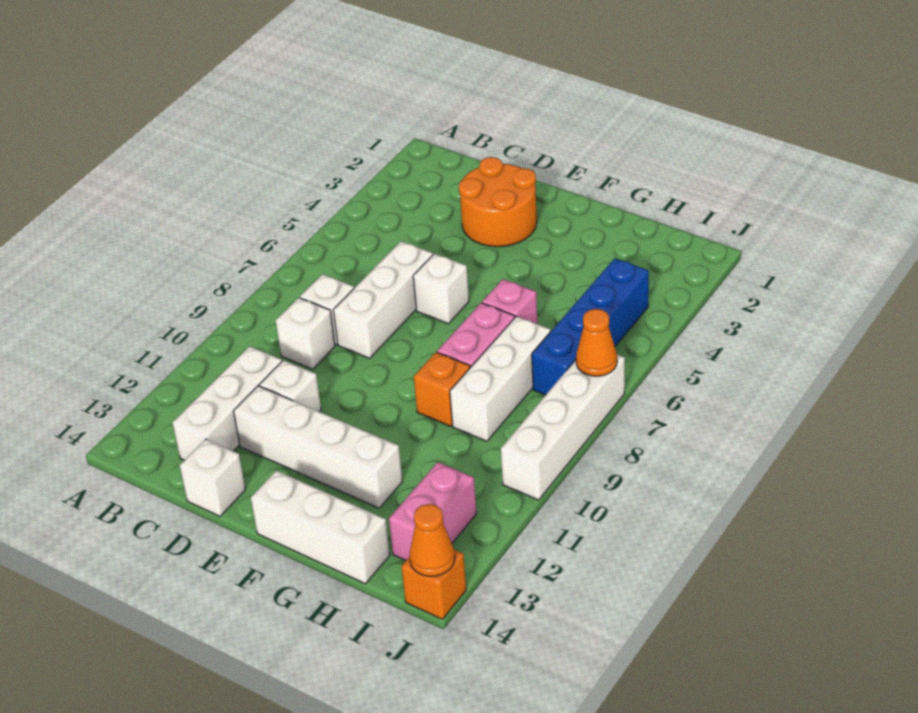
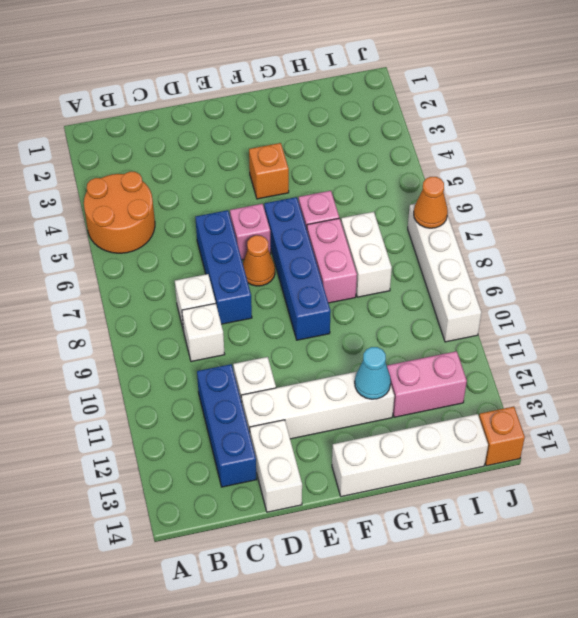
white brick C11:C13 level 1 -> blue brick C11:C13 level 1
orange round brick D2:E3 level 1 -> orange round brick A4:B5 level 1
white brick D6:D8 level 1 -> blue brick D6:D8 level 1
white brick D14 level 1 -> white brick D13:D14 level 1
white brick E6 level 1 -> pink brick E6 level 1
white brick F14:H14 level 1 -> white brick F14:I14 level 1
orange brick G9 level 1 -> orange brick F4 level 1
none -> cyan cone G12 level 2
white brick H7:H9 level 1 -> white brick H7:H8 level 1
blue brick I4:I7 level 1 -> blue brick F6:F9 level 1
pink brick I12:I13 level 1 -> pink brick H12:I12 level 1
orange cone J14 level 2 -> orange cone E7 level 1

